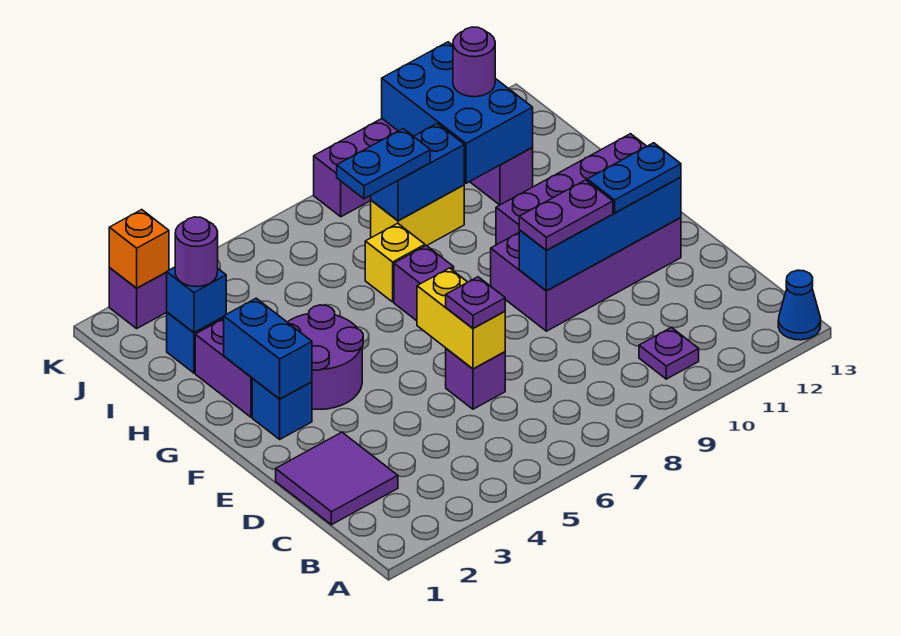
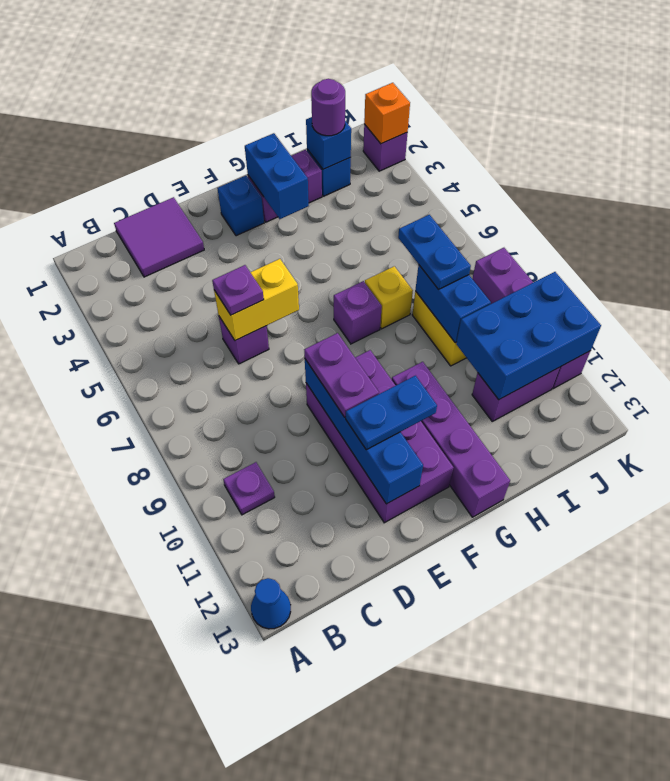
blue plate E11:E12 level 3 -> blue plate E11:F11 level 3
blue brick F2:G2 level 2 -> blue brick G2:G3 level 2
purple round brick F3:G4 level 1 -> none
purple round brick J11 level 3 -> none

